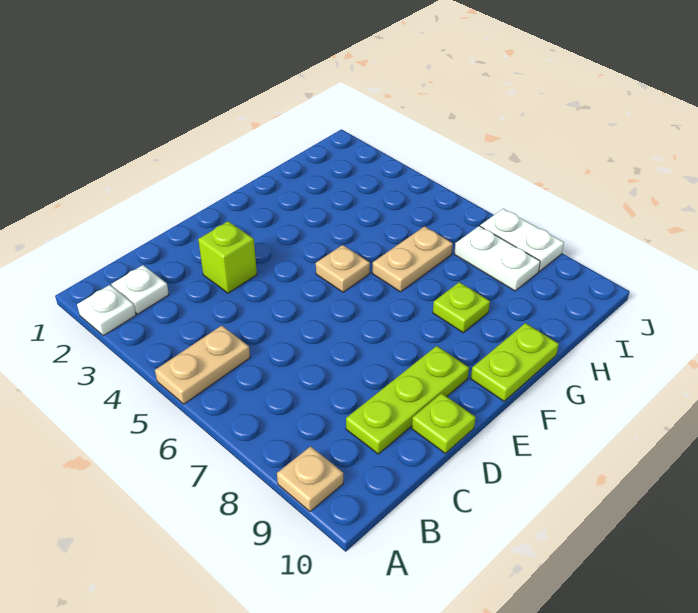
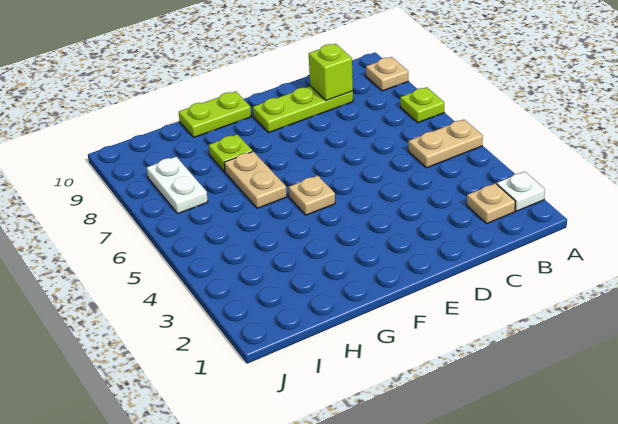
white plate B2 level 1 -> tan plate B2 level 1
lime brick D3 level 1 -> lime brick C9 level 2
lime plate D10 level 1 -> lime plate A7 level 1
tan plate G6:H6 level 1 -> tan plate G6:G7 level 1
white plate J7:J8 level 1 -> none

